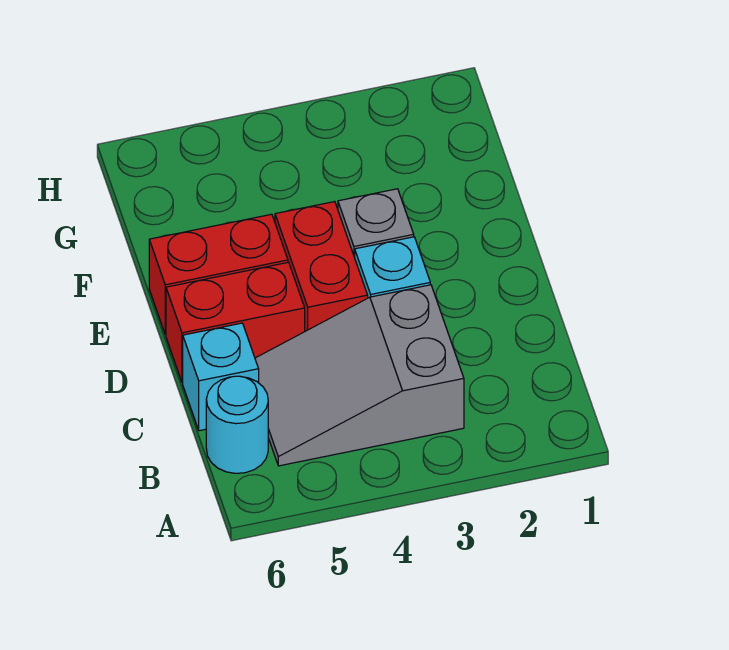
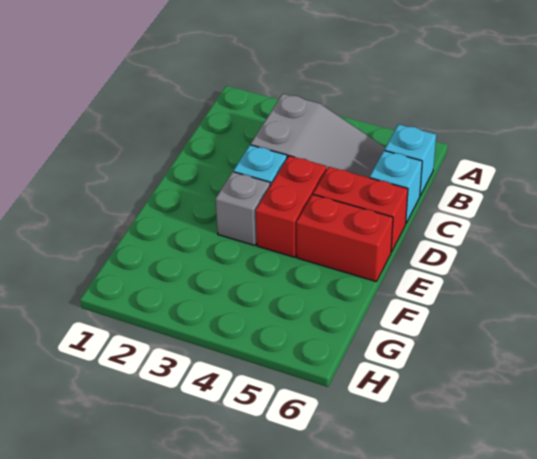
cyan round brick B6 level 1 -> cyan brick B6 level 1

